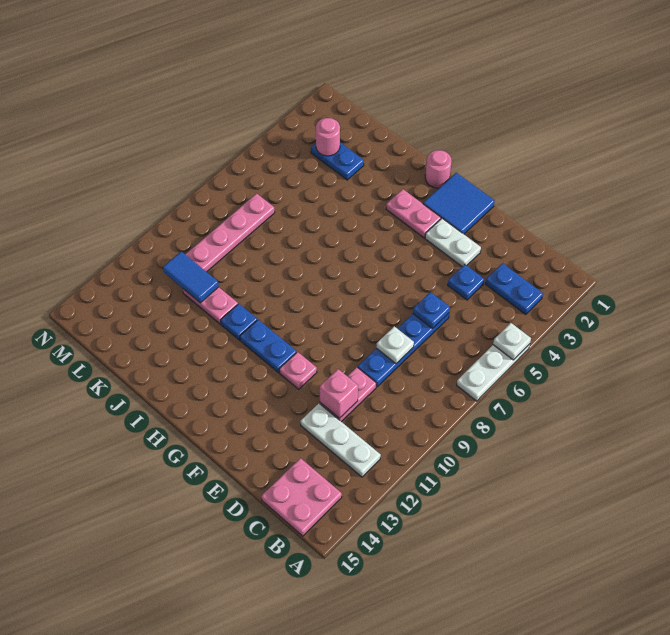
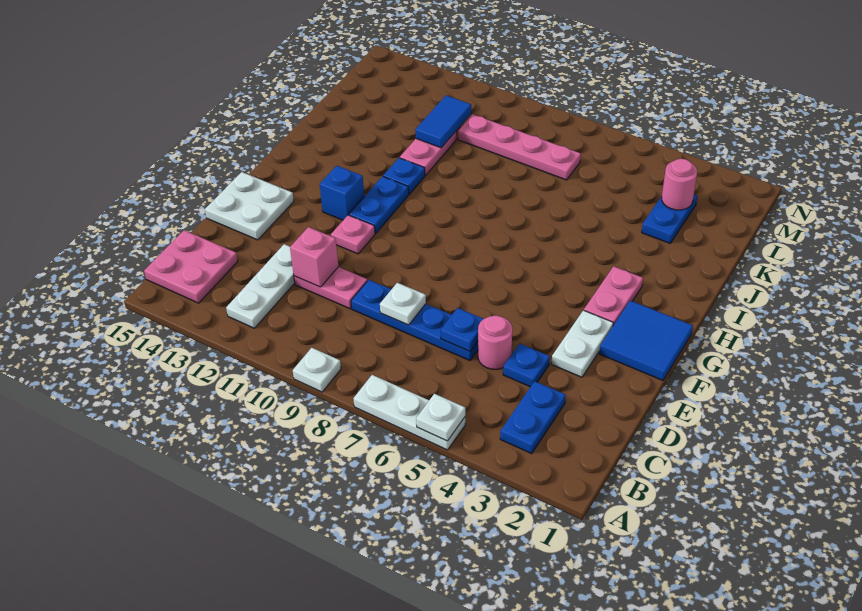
none -> white plate A9 level 1
none -> white plate E14:F15 level 1
none -> blue brick G12 level 1
pink round brick H1 level 1 -> pink round brick D5 level 1

